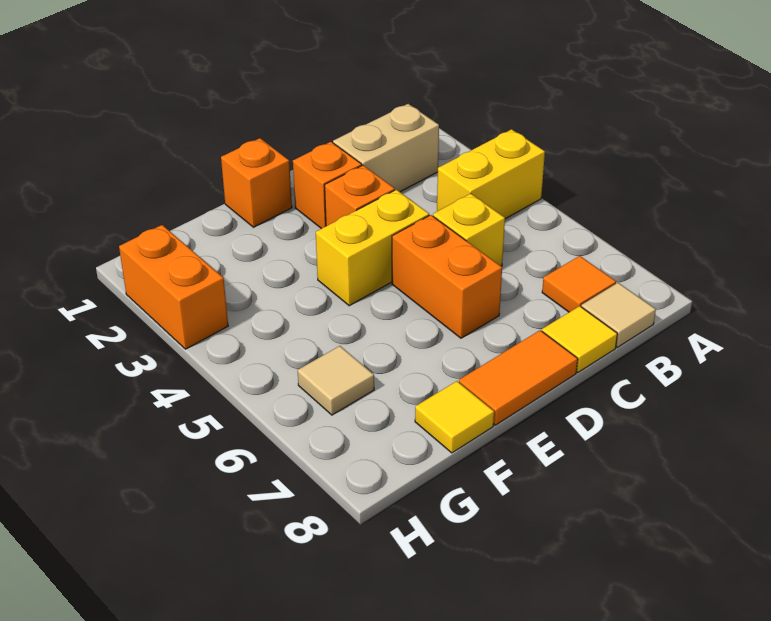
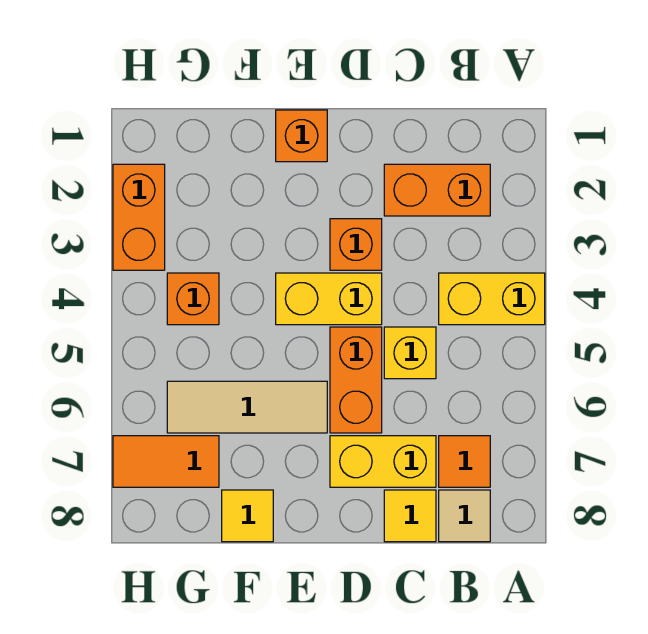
tan brick B2:C2 level 1 -> orange brick B2:C2 level 1
none -> yellow brick C7:D7 level 1
orange brick D2 level 1 -> orange brick G4 level 1
orange tile D8:E8 level 1 -> orange tile G7:H7 level 1
tan tile G6 level 1 -> tan tile E6:G6 level 1

